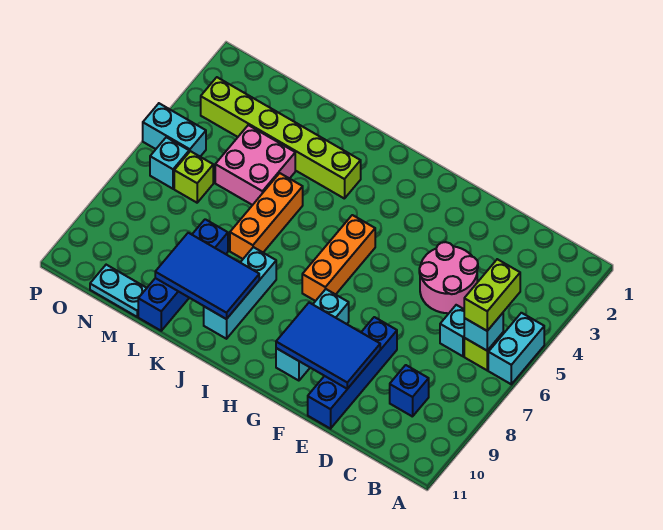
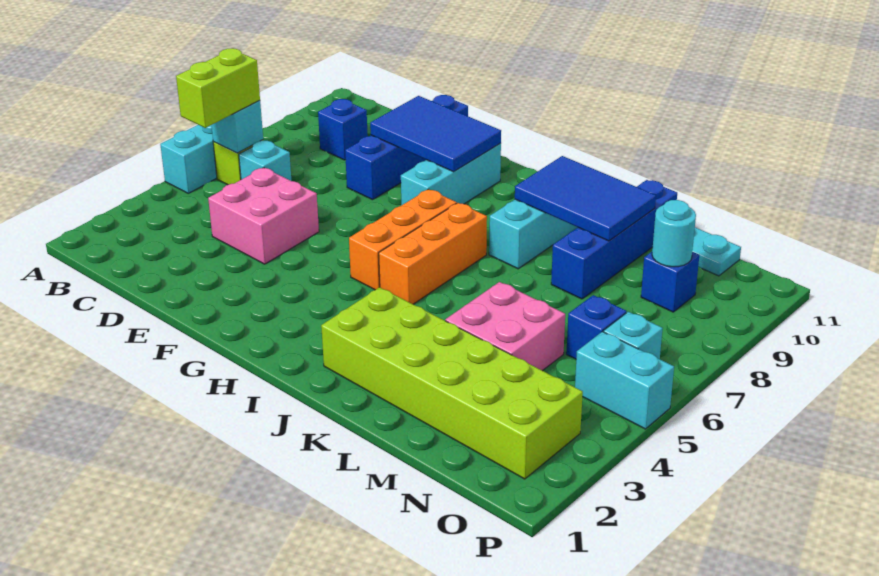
pink round brick D4:E5 level 1 -> pink brick D4:E5 level 1
lime brick J3:O3 level 1 -> lime brick J2:O3 level 1
orange brick K5:K7 level 1 -> orange brick I5:I7 level 1
lime brick N6 level 1 -> blue brick N6 level 1
none -> blue brick N9 level 1
none -> cyan round brick N9 level 2

